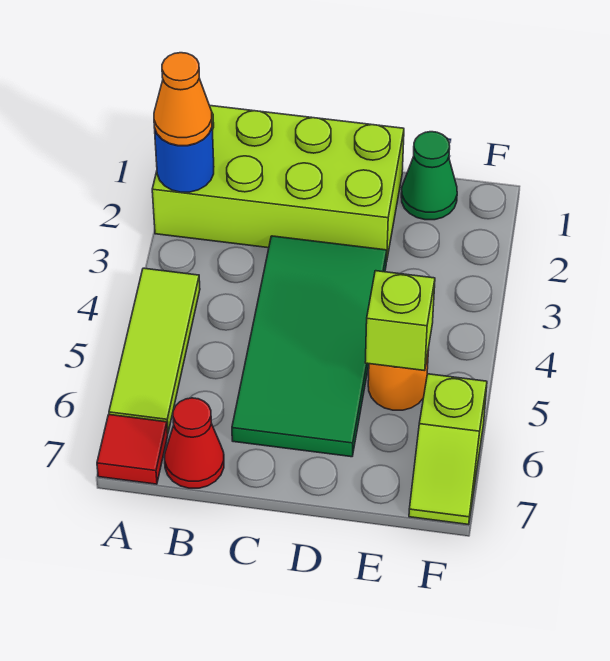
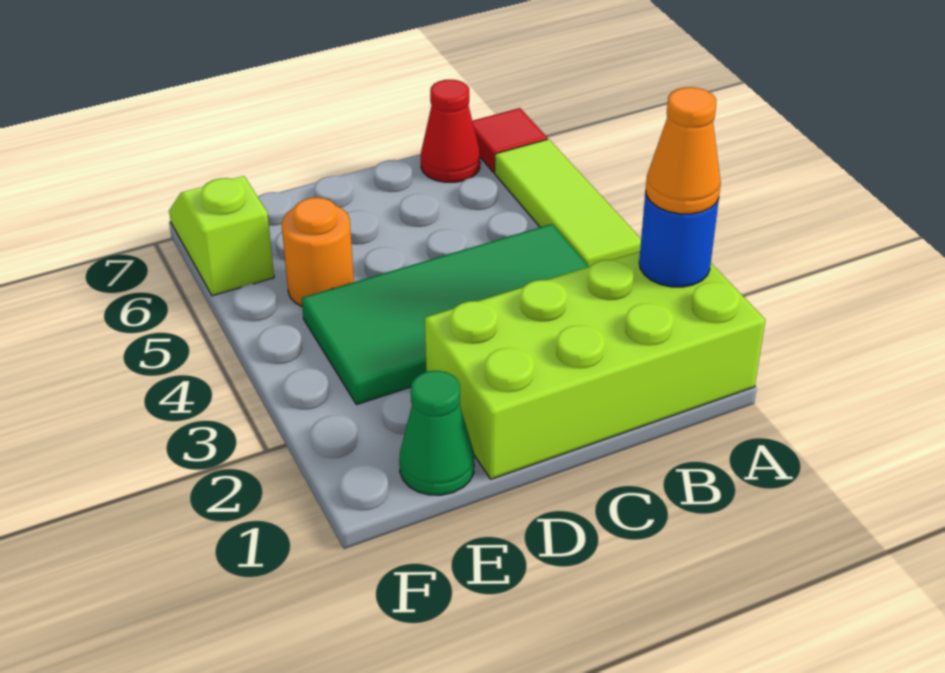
green tile C3:D6 level 1 -> green tile B3:E4 level 1
lime brick E5 level 2 -> none

